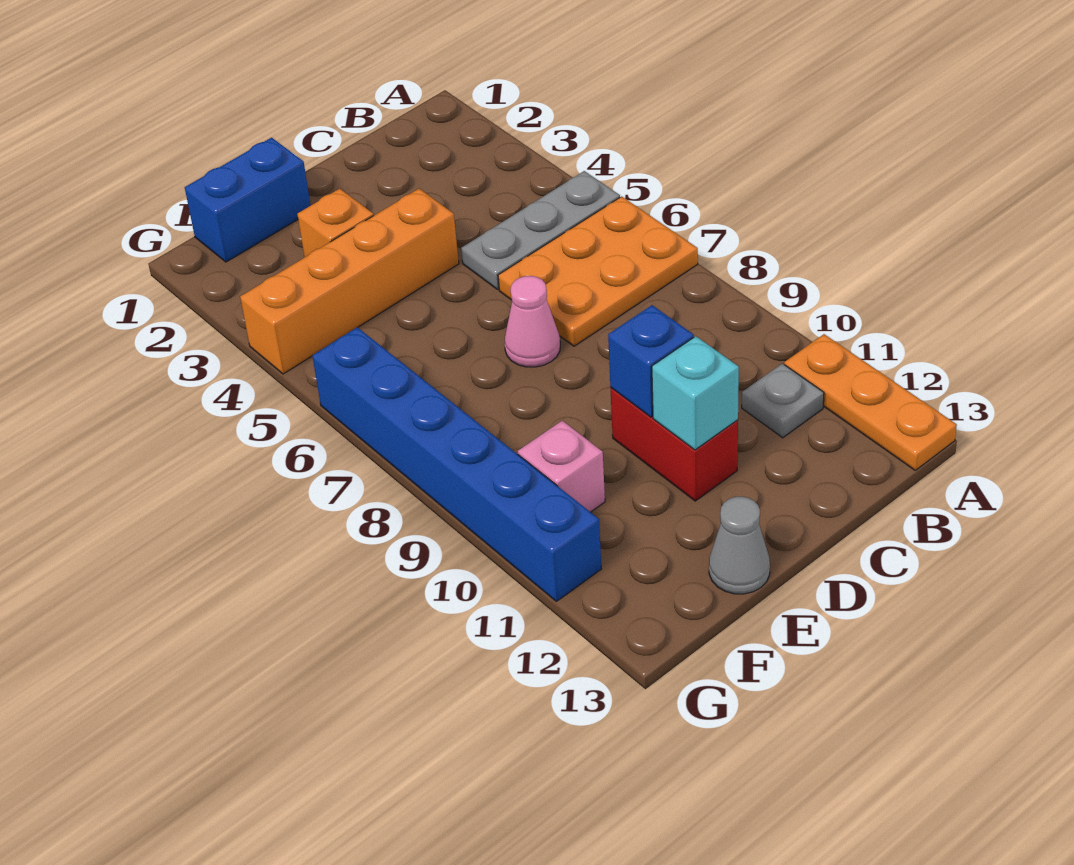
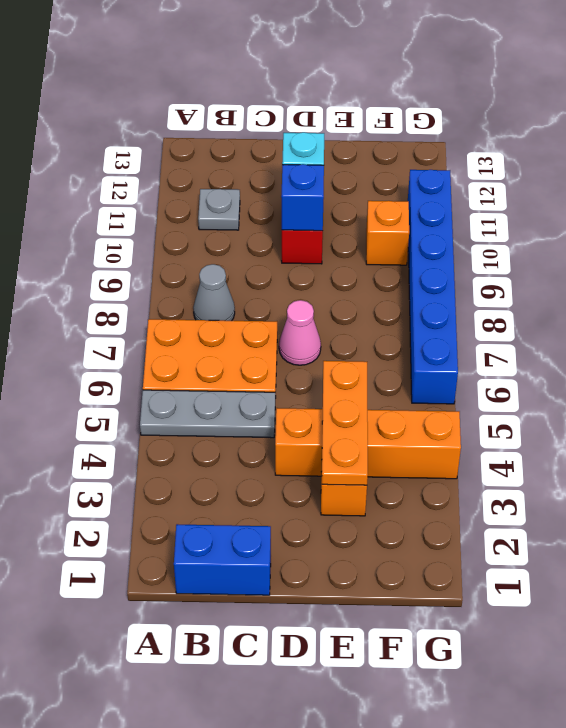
orange plate A11:A13 level 1 -> orange plate E3:E5 level 2
blue brick E1:F1 level 1 -> blue brick B1:C1 level 1
grey cone E13 level 1 -> grey cone B8 level 1
pink brick F10 level 1 -> orange brick F10 level 1

